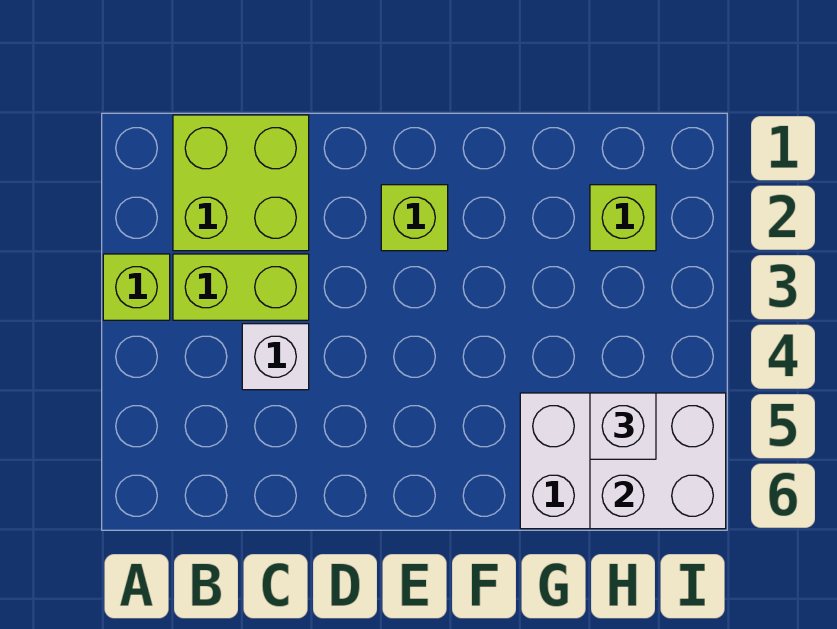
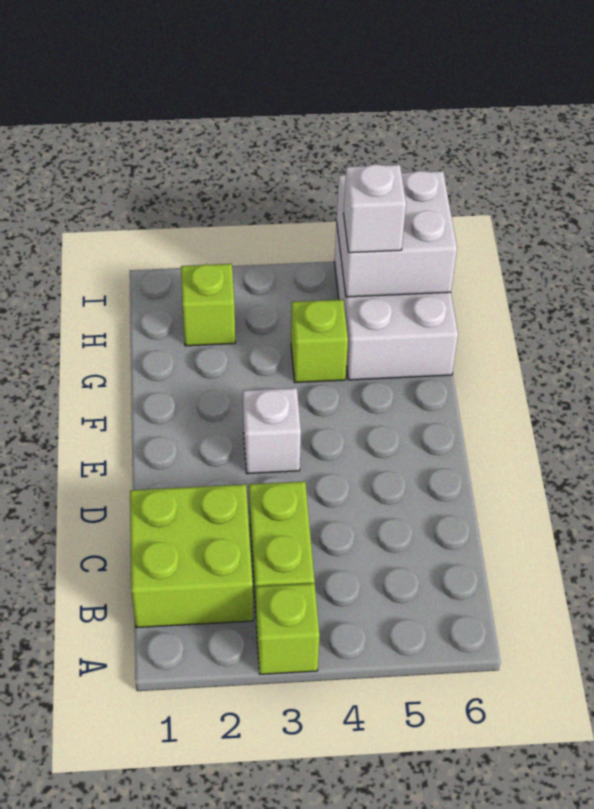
white brick C4 level 1 -> white brick E3 level 1
lime brick E2 level 1 -> lime brick G4 level 1

